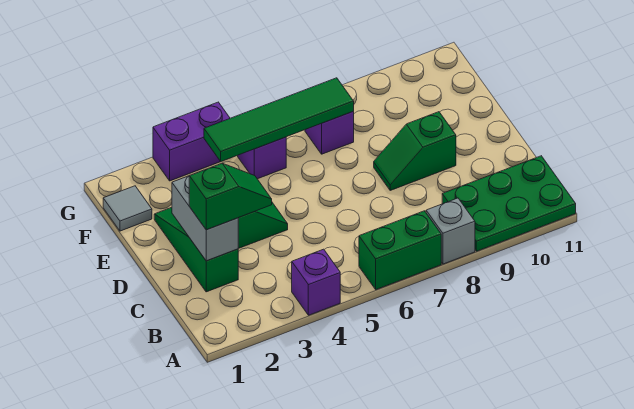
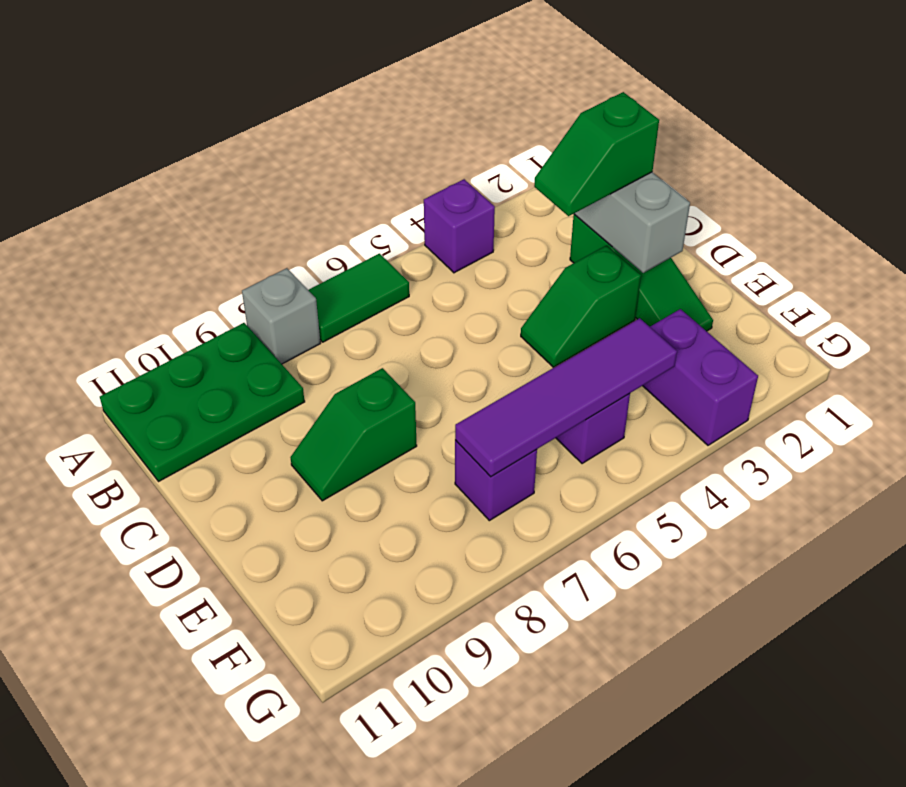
green brick A6:A7 level 1 -> green tile A6:A7 level 1
green slope D8:D9 level 1 top 9 -> green slope D8:D9 level 1 top 8
grey tile F1 level 1 -> none
green tile F4:F7 level 2 -> purple tile F4:F7 level 2
purple brick G3:G4 level 1 -> purple brick F3:G3 level 1

